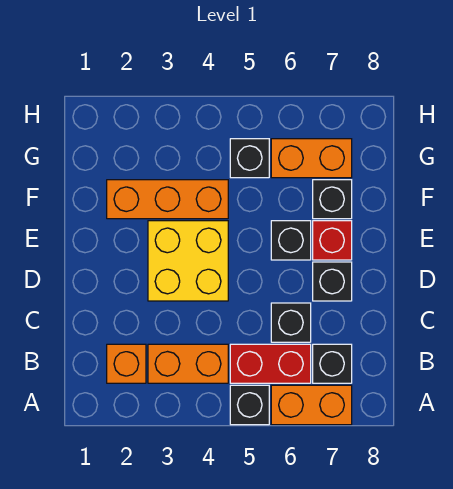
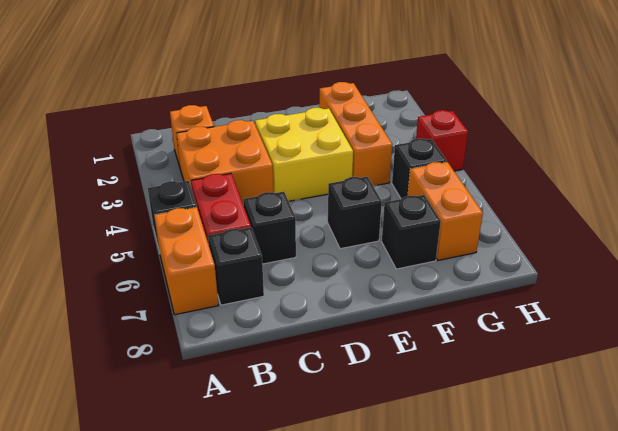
orange brick B3:B4 level 1 -> orange brick B3:C4 level 1
black brick D7 level 1 -> none
red brick E7 level 1 -> red brick H4 level 1

